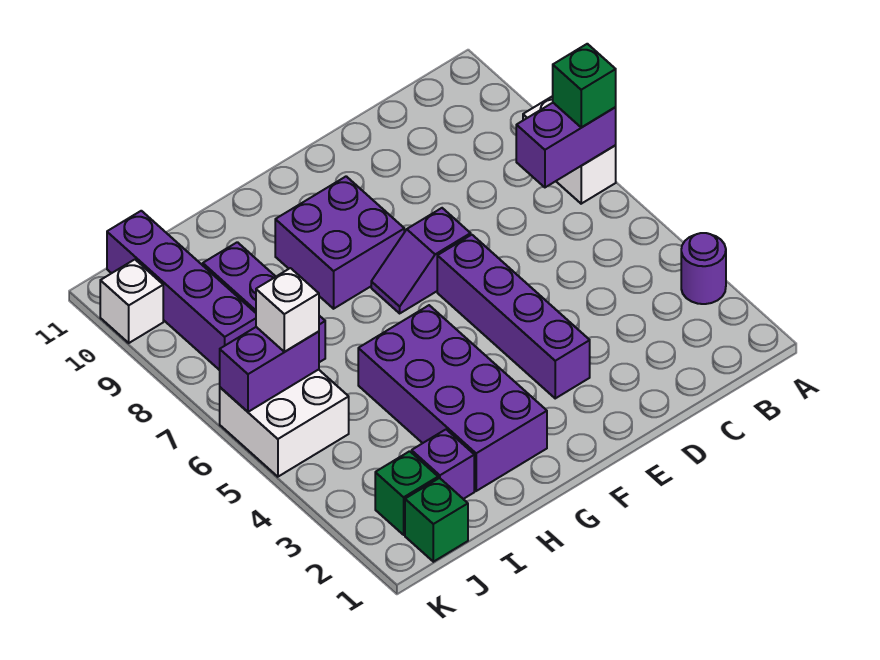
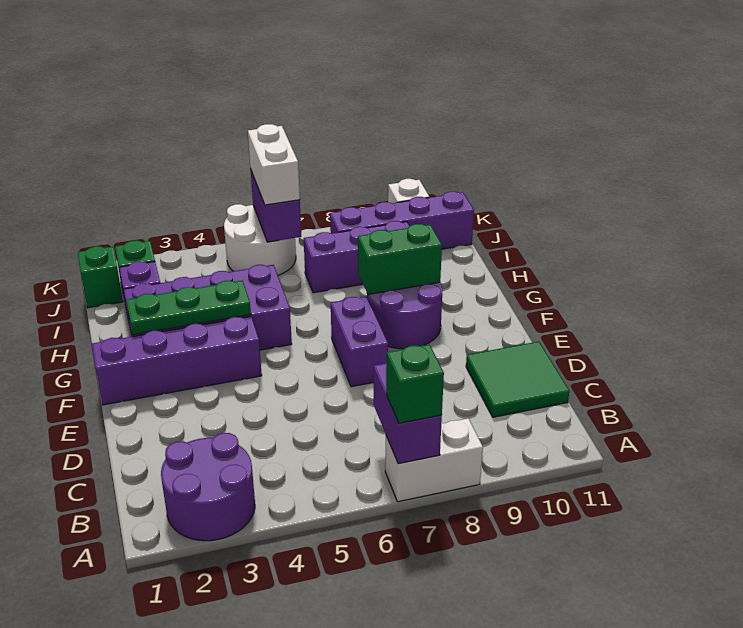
purple round brick A3 level 1 -> purple round brick A2:B3 level 1
none -> green tile C10:D11 level 1
purple brick E3:E6 level 1 -> purple brick F1:F4 level 1
purple slope E7:F7 level 1 top E -> purple brick E7:F7 level 1
purple brick F8:G9 level 1 -> purple round brick F8:G9 level 1
none -> green plate G2:G4 level 2
none -> green brick G8:G9 level 2
white brick J5:K6 level 1 -> white round brick J5:K6 level 1
white brick J6 level 3 -> white brick J6:K6 level 3

